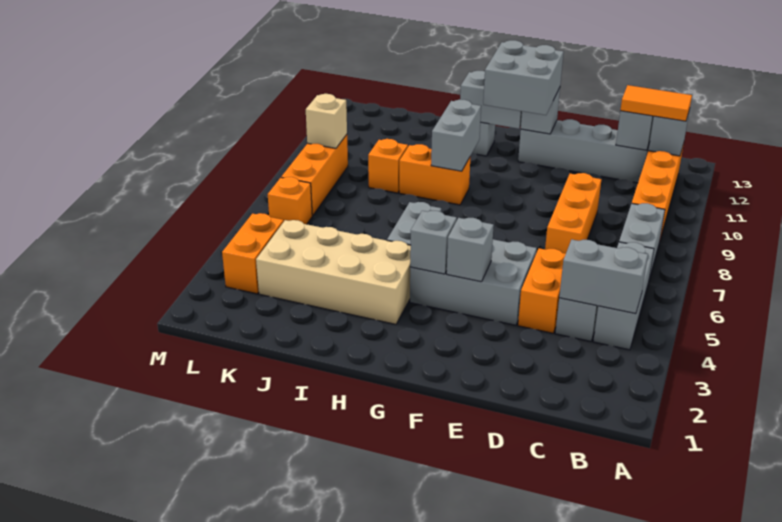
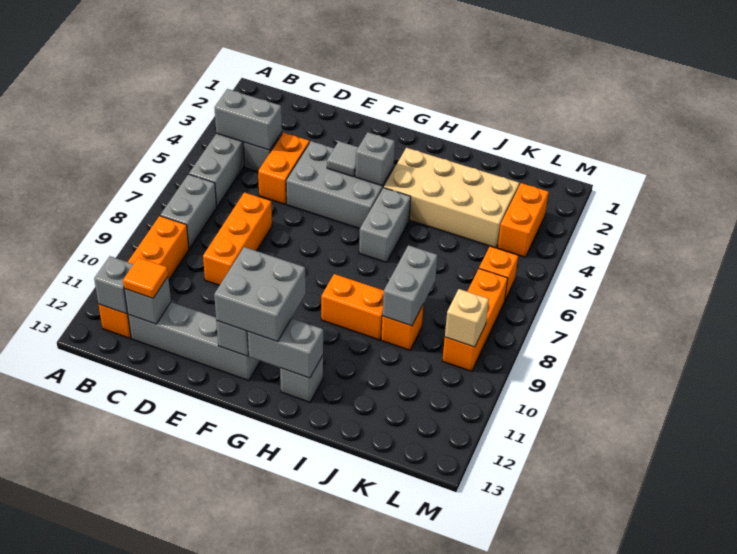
orange tile B12:C12 level 3 -> orange tile C12 level 3
grey brick F4 level 2 -> grey tile F4 level 2
grey brick H9:H10 level 2 -> grey brick J8:J9 level 2

